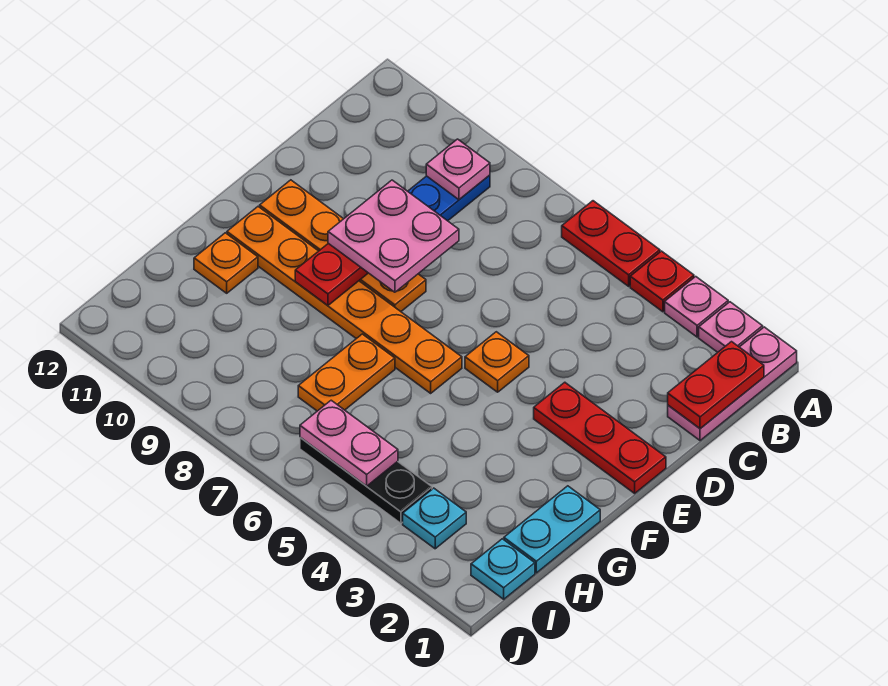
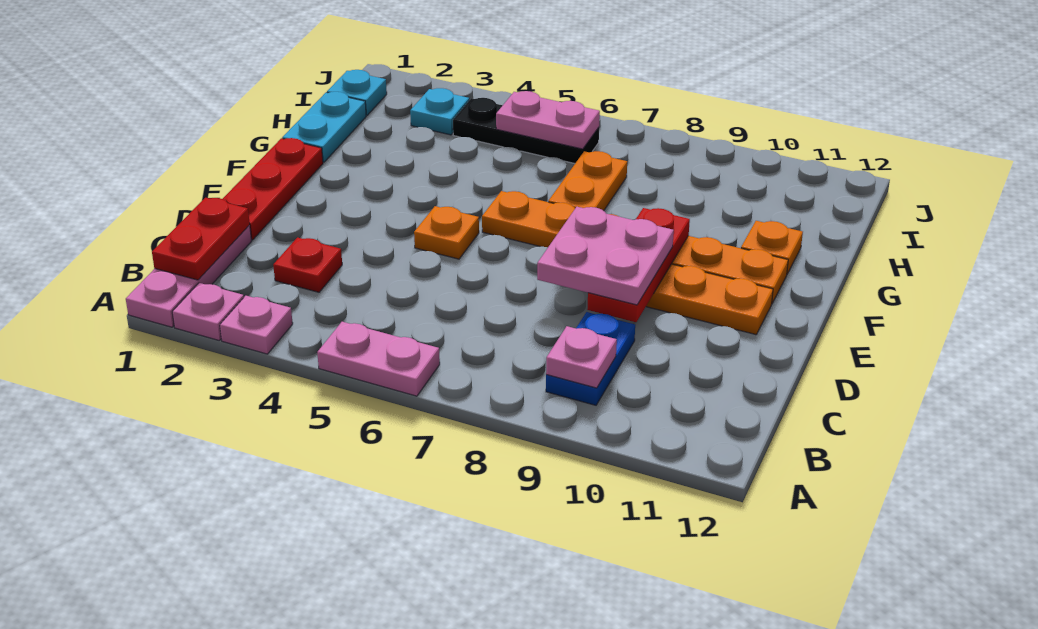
red plate A4 level 1 -> red plate C3 level 1
red plate A5:A6 level 1 -> pink plate A5:A6 level 1
red plate E1:E3 level 1 -> red plate D1:F1 level 1

